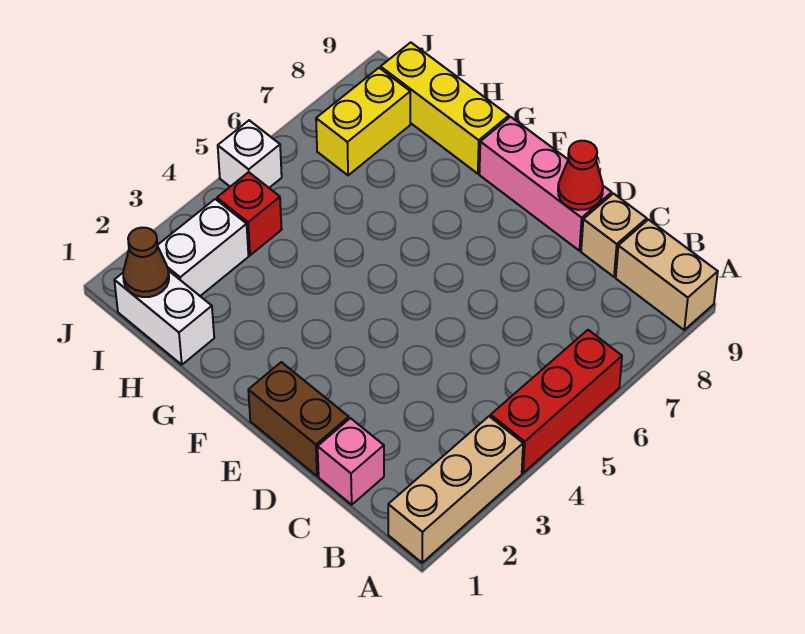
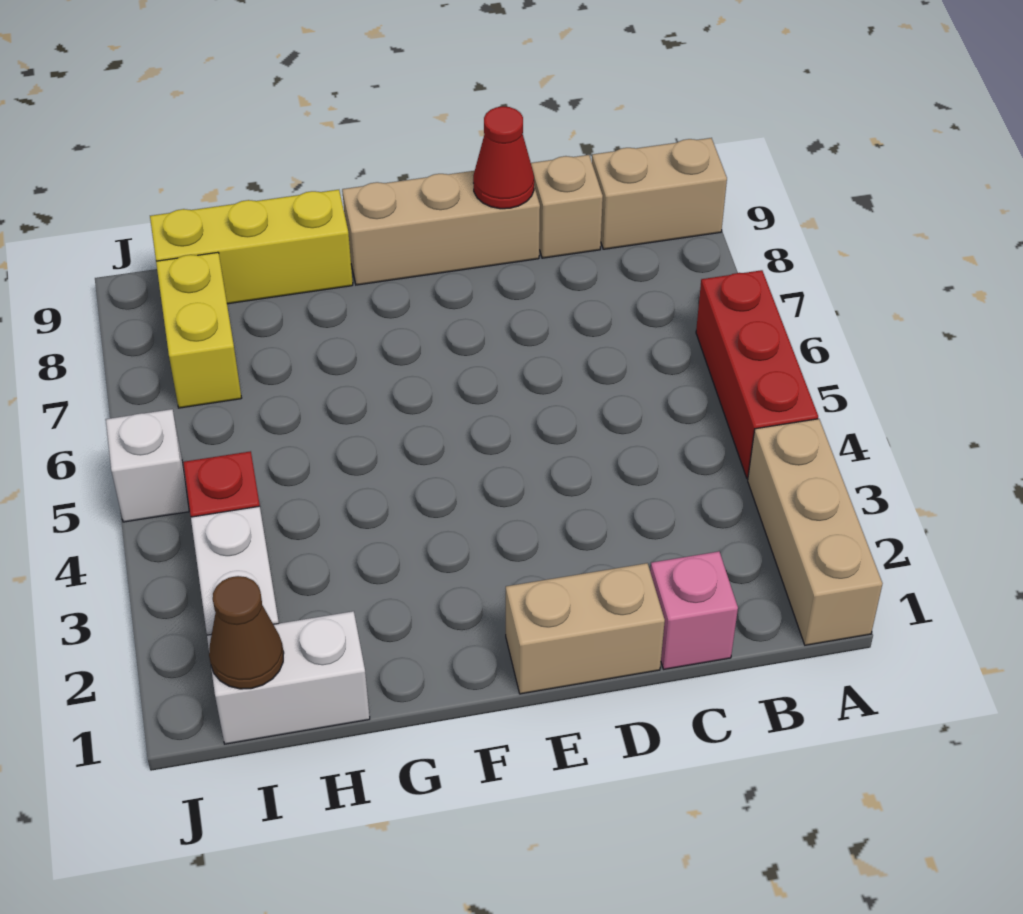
brown brick D1:E1 level 1 -> tan brick D1:E1 level 1
pink brick D9:F9 level 1 -> tan brick D9:F9 level 1

